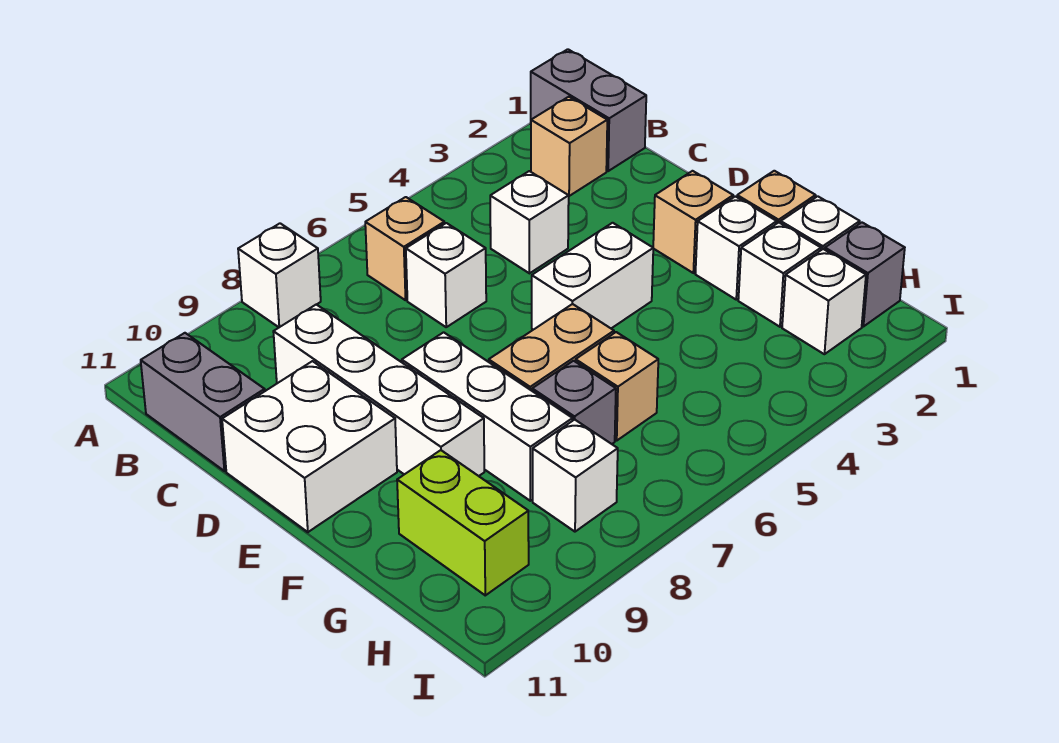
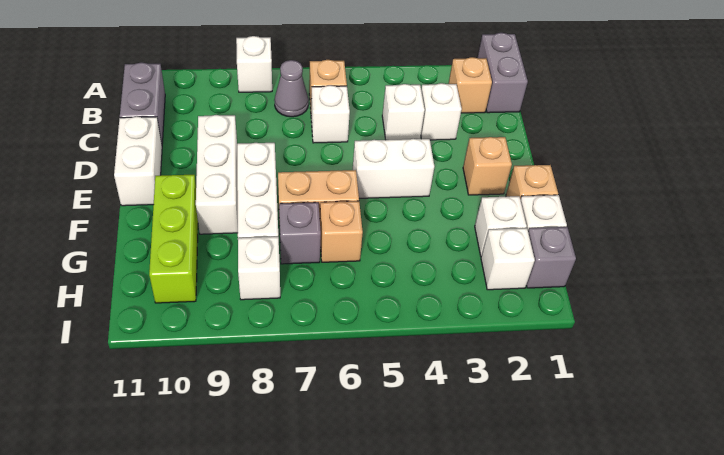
none -> grey cone B7 level 1
white brick C9:F9 level 1 -> white brick D9:F9 level 1
white brick D10:E11 level 1 -> white brick D11:E11 level 1
white brick F2 level 1 -> white brick C3 level 1
lime brick G10:H10 level 1 -> lime brick F10:H10 level 1

